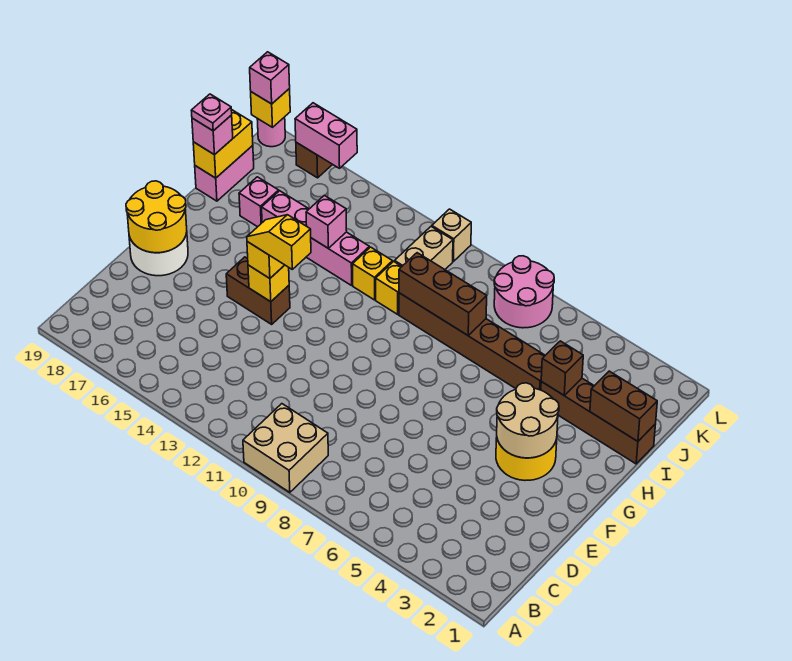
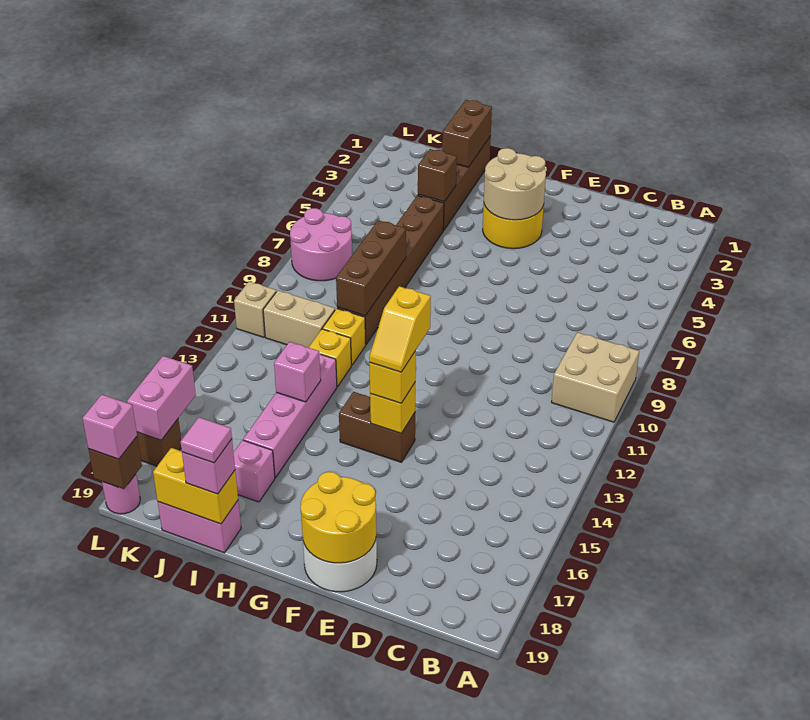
brown brick F14:F15 level 1 -> brown brick F14:G14 level 1
pink plate I19 level 4 -> pink tile I19 level 4
yellow brick L19 level 2 -> brown brick L19 level 2

